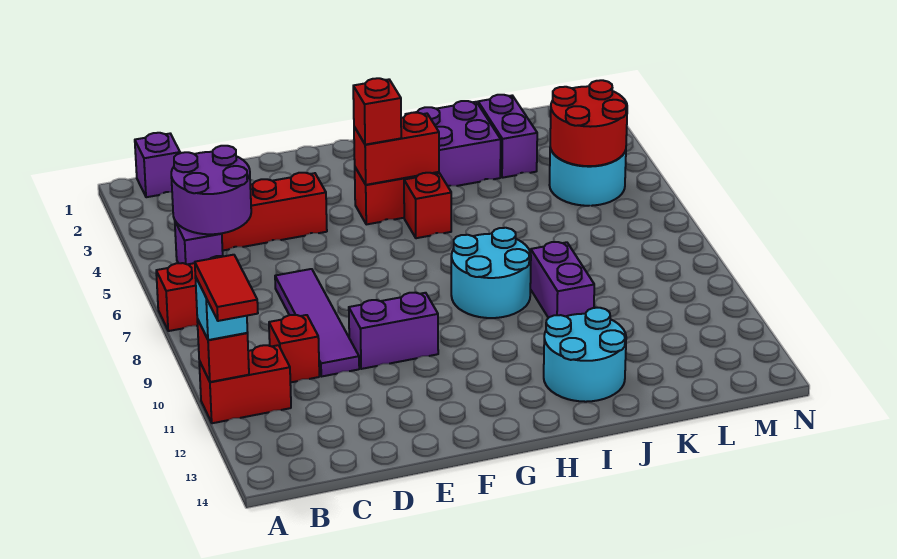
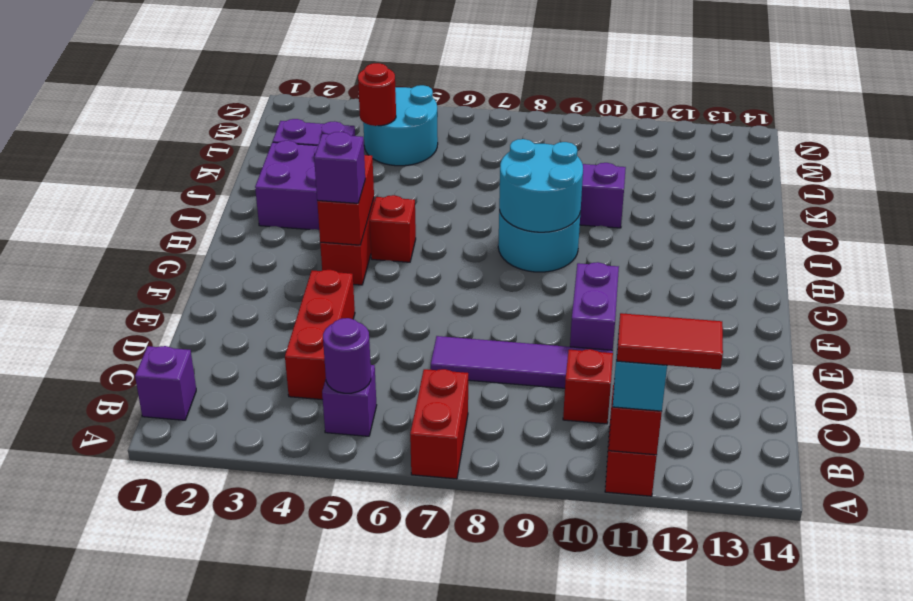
purple round brick B4:C5 level 2 -> purple round brick B5 level 2
red brick G4 level 3 -> purple brick G4 level 3
cyan round brick I12:J13 level 1 -> cyan round brick H8:I9 level 2
red round brick L4:M5 level 2 -> red round brick L4 level 2

